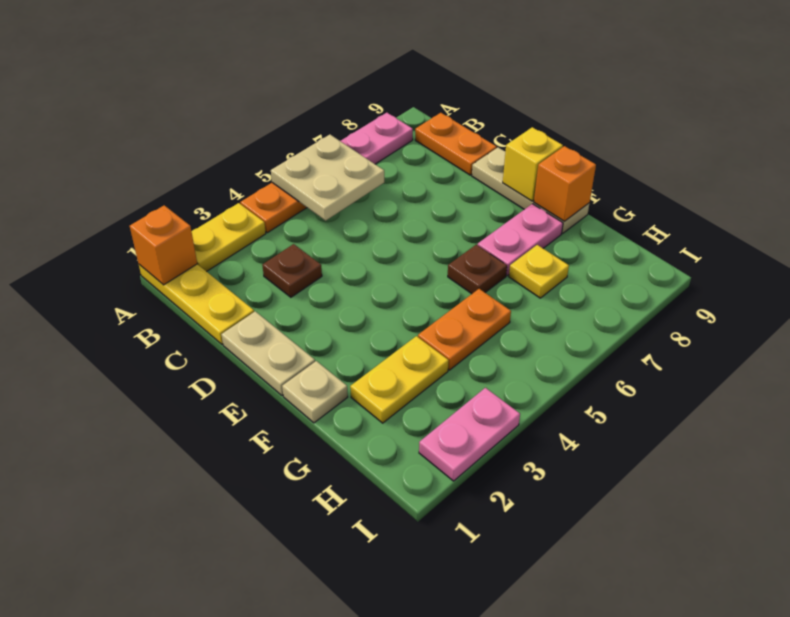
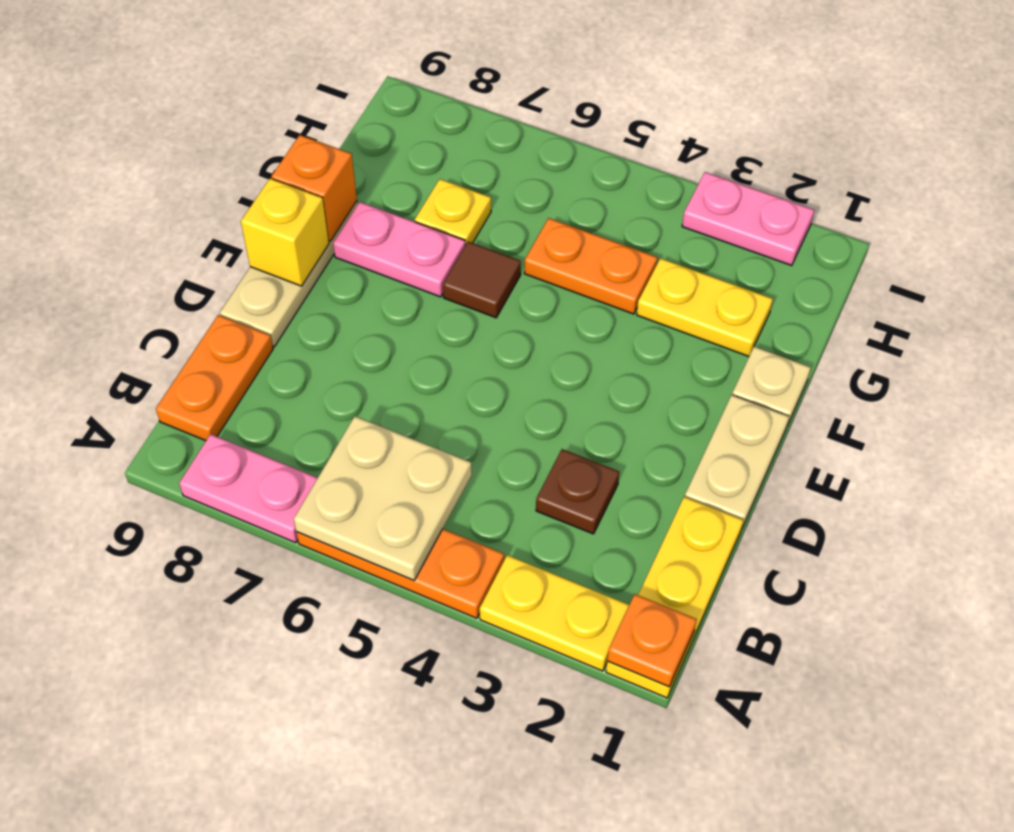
orange brick A1 level 2 -> orange plate A1 level 2
brown plate F6 level 1 -> brown tile F6 level 1

